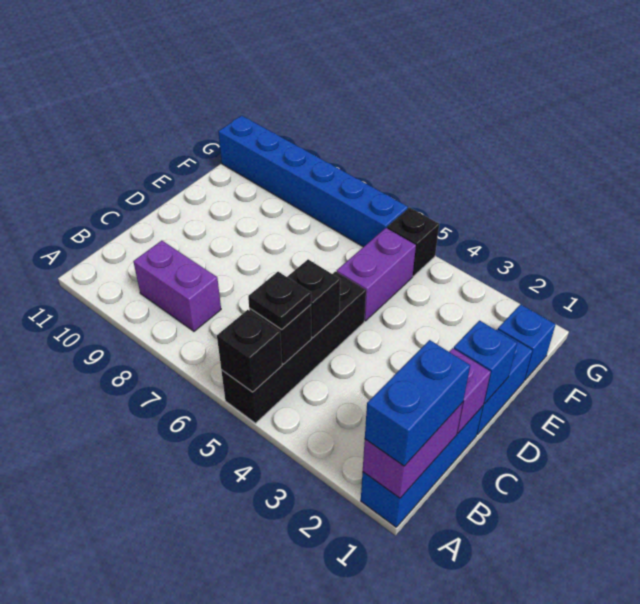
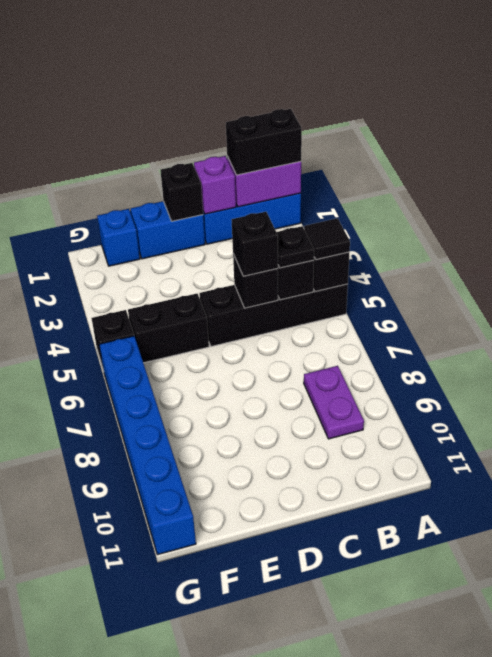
blue brick A1:B1 level 3 -> black brick A1:B1 level 3
none -> black tile A5 level 3
purple brick B8:B9 level 1 -> purple plate B8:B9 level 1
none -> black brick C5 level 3
blue brick D1 level 2 -> black brick D1 level 2
purple brick E5:F5 level 1 -> black brick E5:F5 level 1

